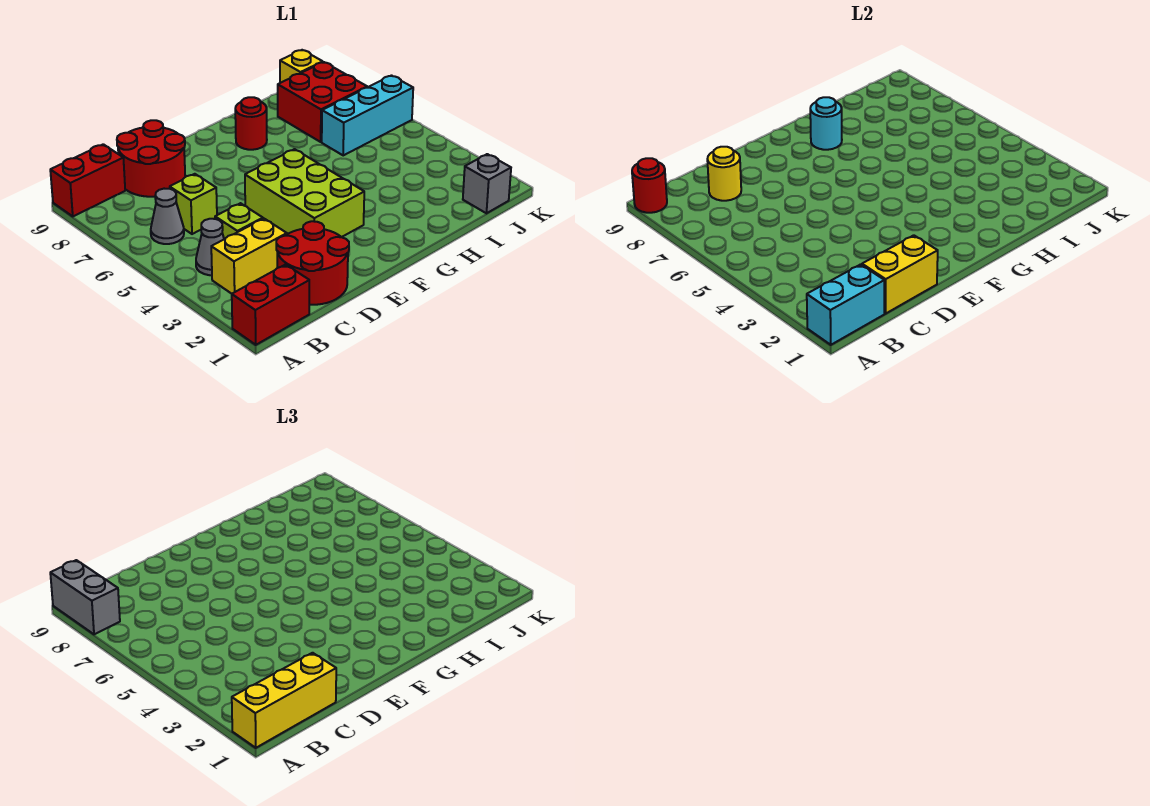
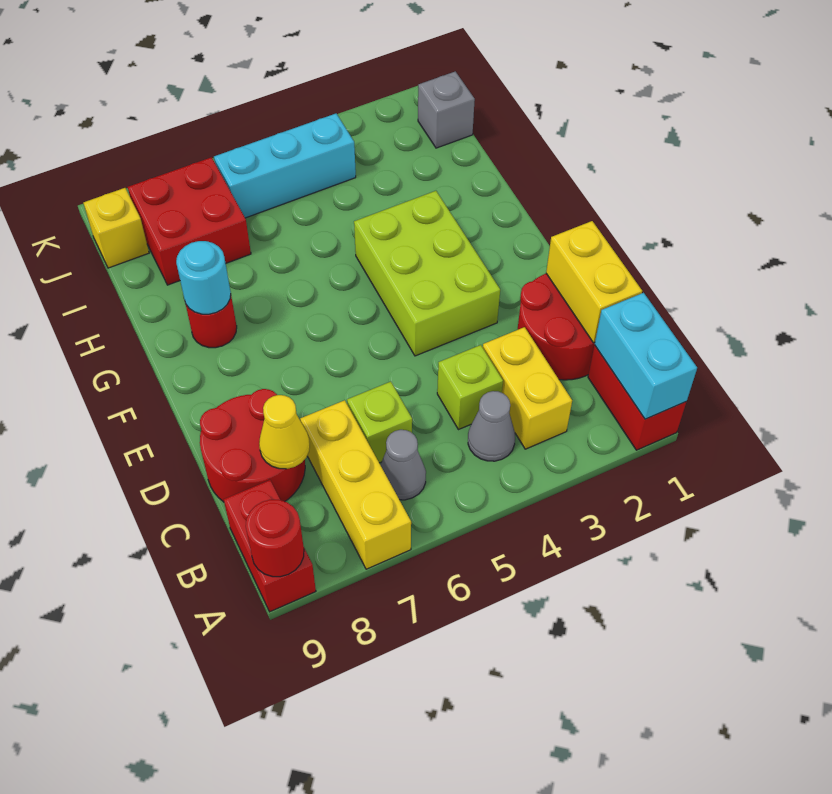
yellow brick A1:C1 level 3 -> yellow brick A7:C7 level 1
grey brick A8:A9 level 3 -> none
yellow round brick C8 level 2 -> yellow cone C8 level 2
lime brick E3:F5 level 1 -> lime brick E3:G4 level 1
cyan brick I6:K6 level 1 -> cyan brick J4:J6 level 1

